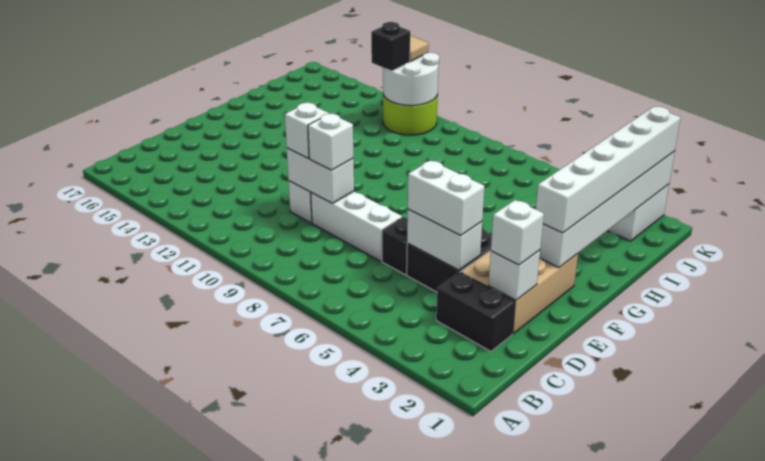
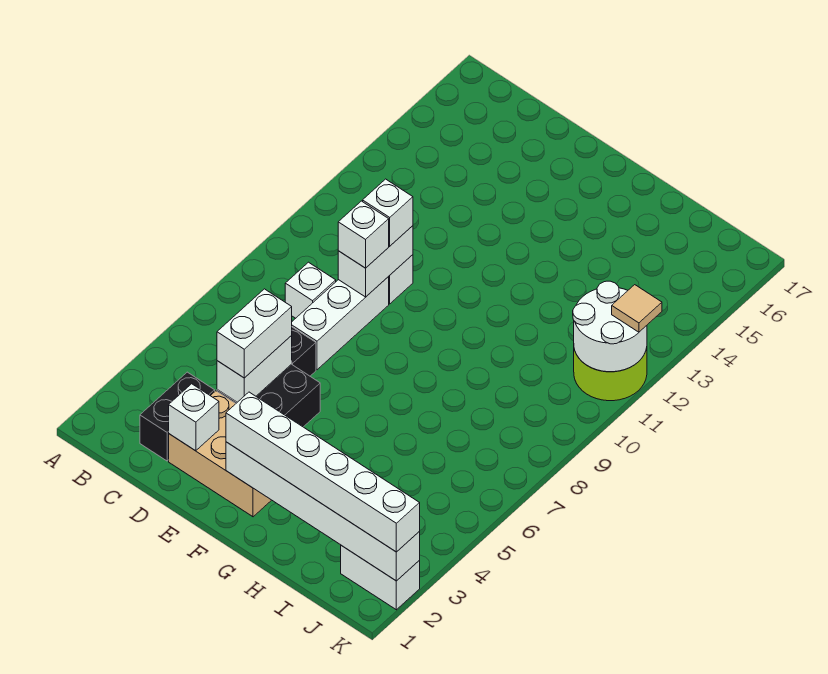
white brick D2 level 3 -> white brick C8 level 1
black brick J12 level 3 -> none

